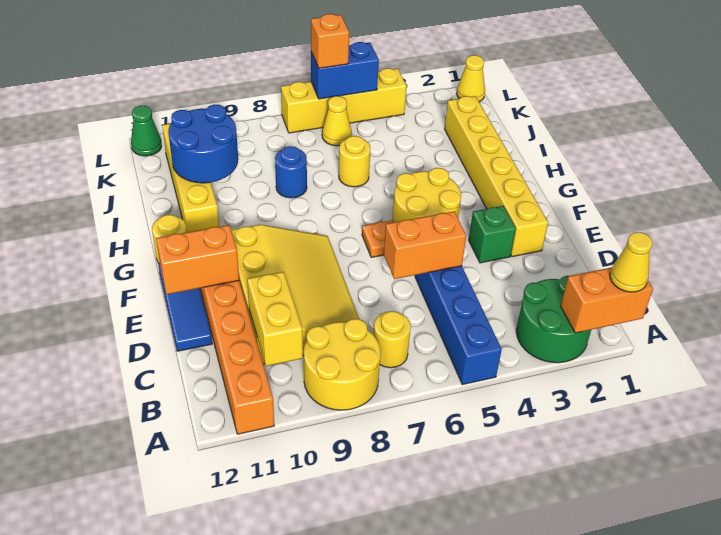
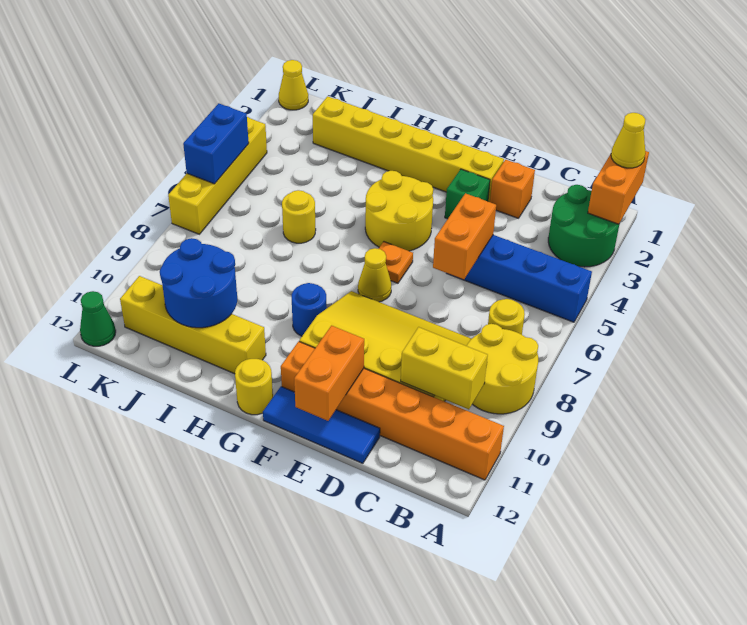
blue round brick I8 level 1 -> blue round brick G9 level 1
yellow cone K6 level 1 -> yellow cone F7 level 1
orange brick L6 level 3 -> orange brick D2 level 1

